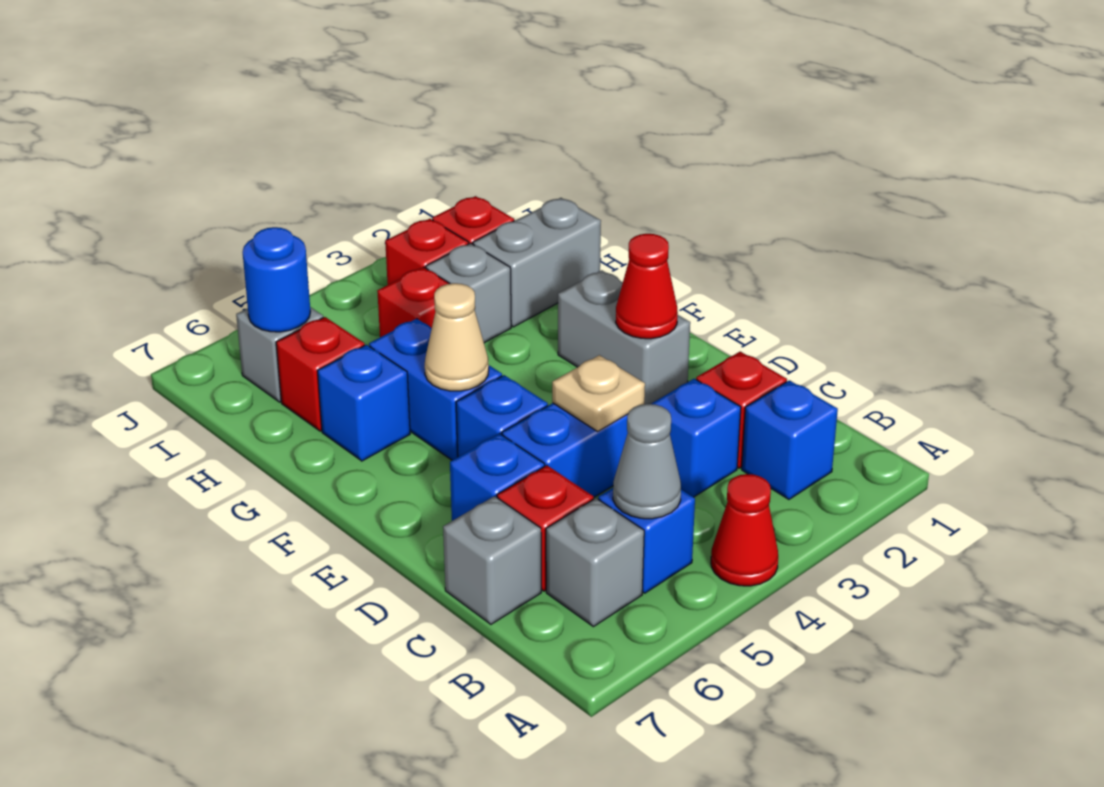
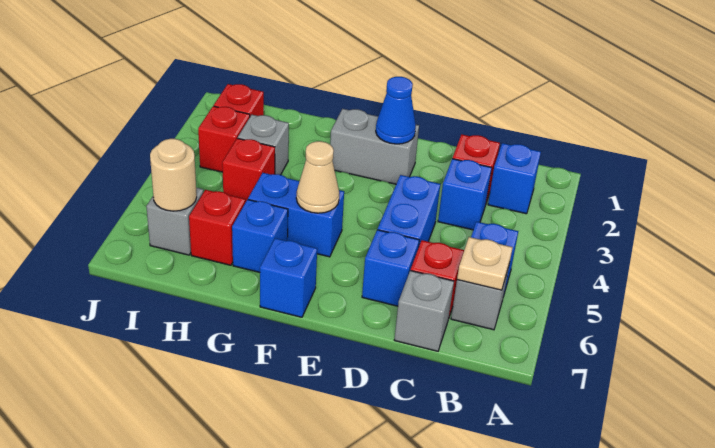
red cone A4 level 1 -> none
grey cone B5 level 2 -> none
tan plate D4 level 2 -> tan plate B6 level 2
red cone E2 level 2 -> blue cone E2 level 2
blue brick E5 level 1 -> blue brick F7 level 1
grey brick H1:H2 level 1 -> none
blue round brick I6 level 2 -> tan round brick I6 level 2

